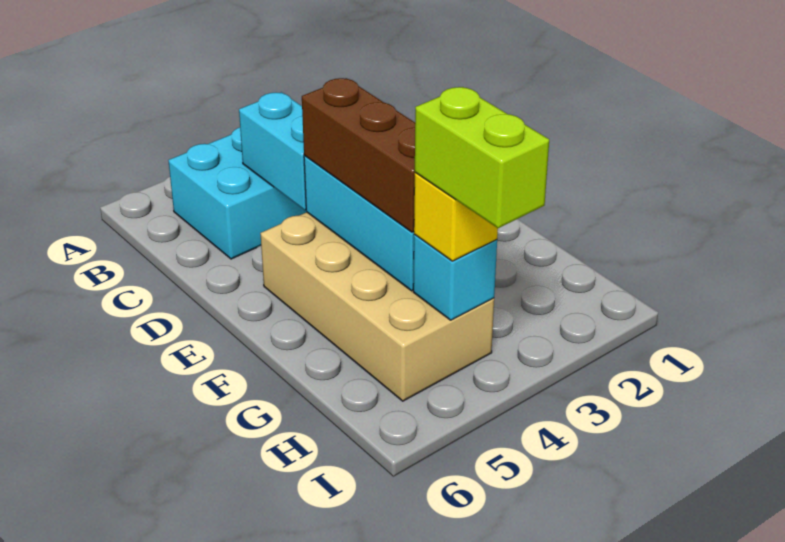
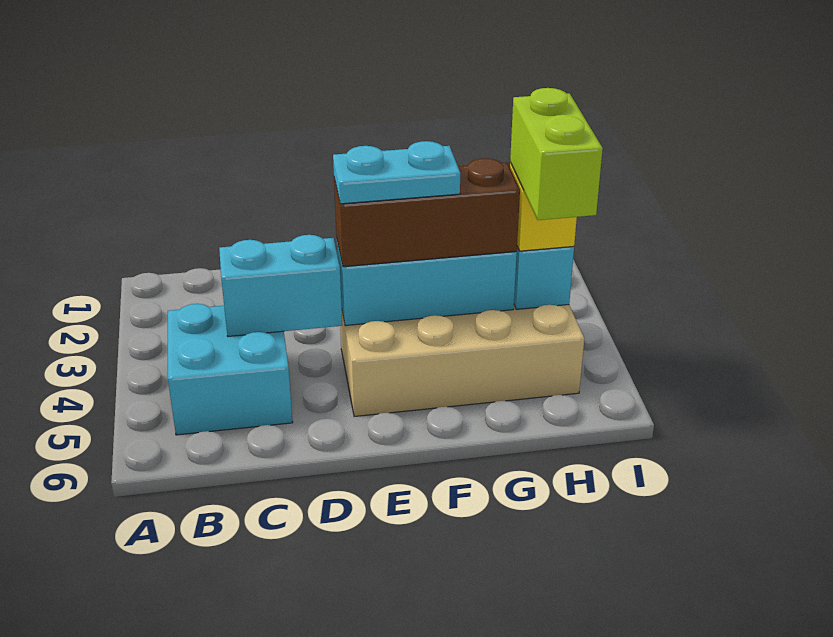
none -> cyan plate E4:F4 level 4
lime brick H4:I4 level 4 -> lime brick H4:H5 level 4

